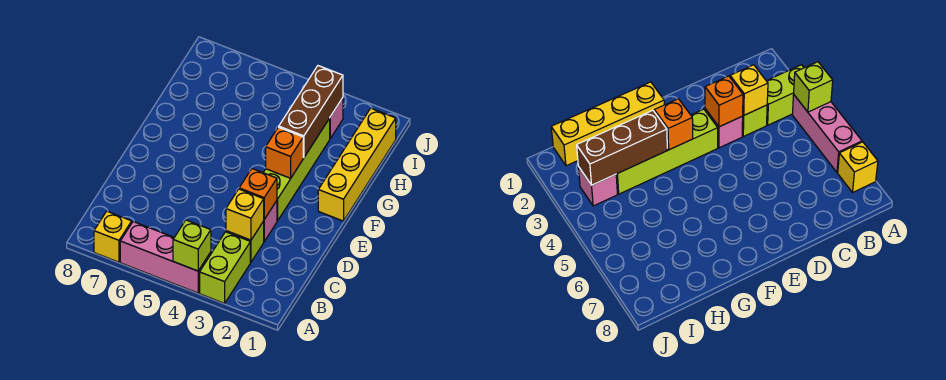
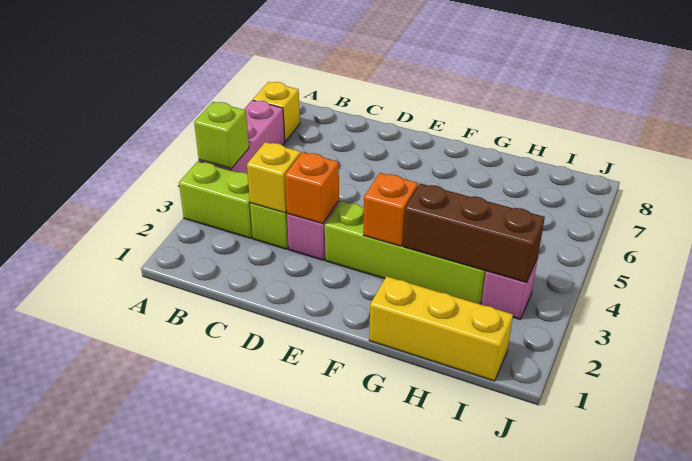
yellow brick F1:I1 level 1 -> yellow brick G1:I1 level 1

